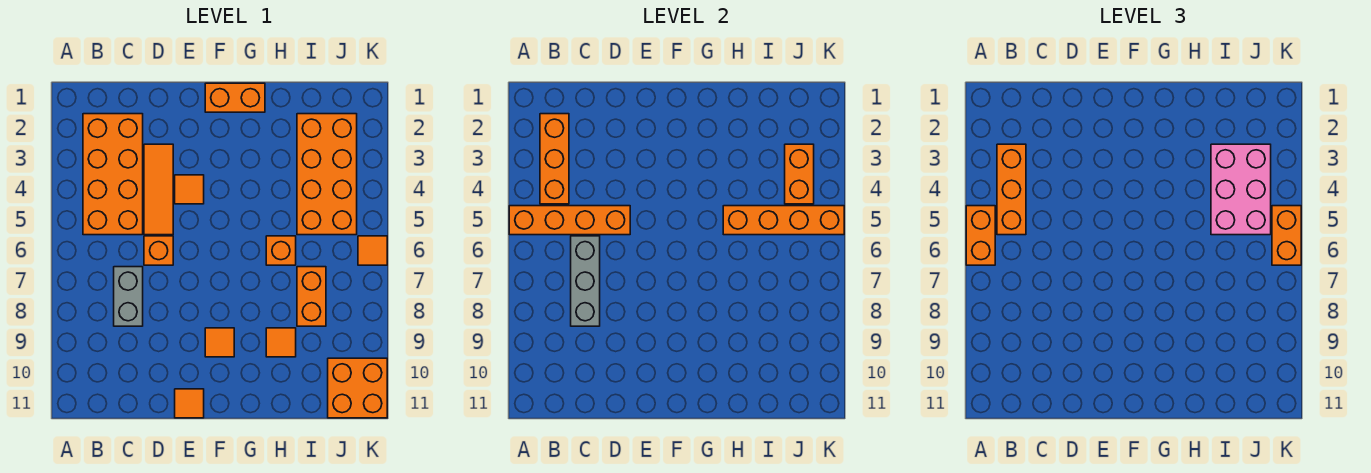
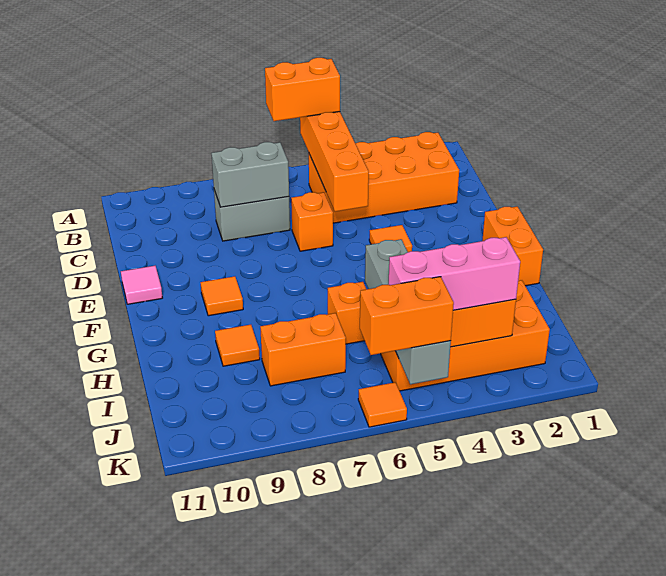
orange brick B2:B4 level 2 -> none
orange brick B3:B5 level 3 -> none
grey brick C6:C8 level 2 -> grey brick C7:C8 level 2
orange tile D3:D5 level 1 -> none
orange tile E11 level 1 -> pink tile E11 level 1
orange brick H5:K5 level 2 -> grey brick H5:K5 level 2
pink brick I3:J5 level 3 -> pink brick J3:J5 level 3
orange brick J10:K11 level 1 -> none

